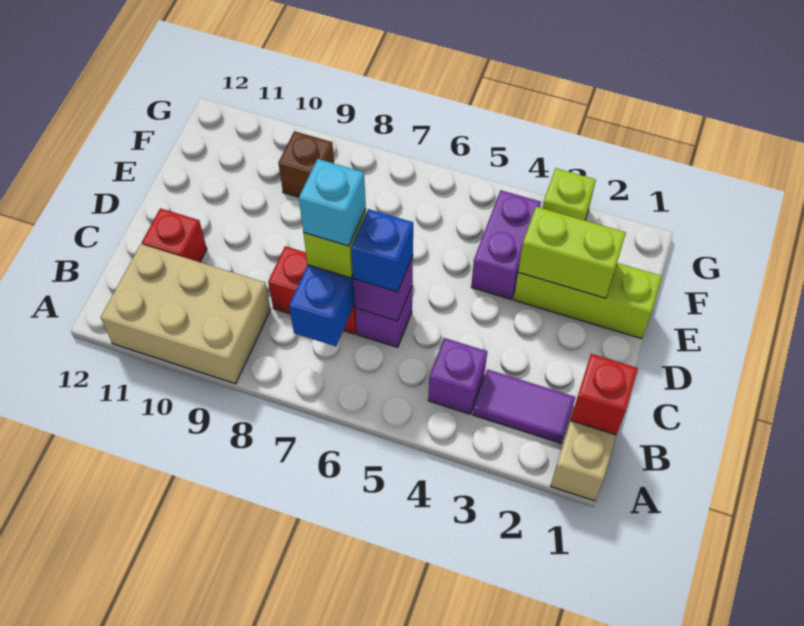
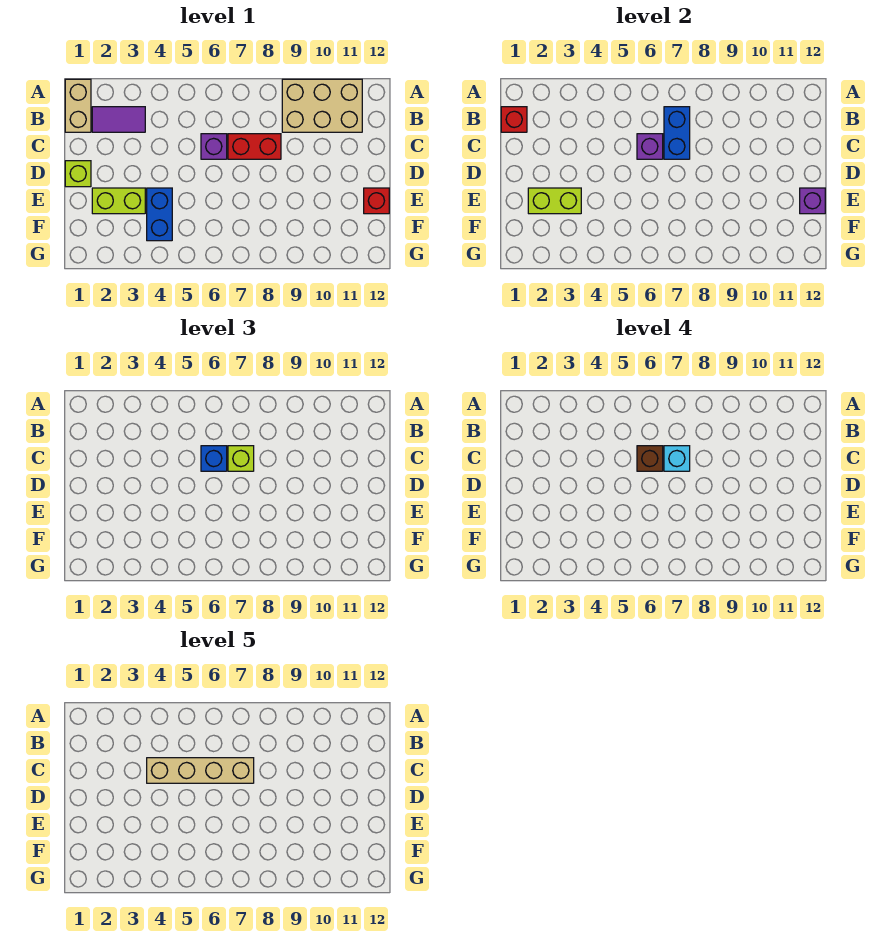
purple brick B4 level 1 -> purple brick E12 level 2
none -> tan brick C4:C7 level 5
red brick C11 level 1 -> red brick E12 level 1
lime brick E1:E3 level 1 -> lime brick E2:E3 level 1
purple brick E4:F4 level 1 -> blue brick E4:F4 level 1
brown brick F9 level 1 -> brown brick C6 level 4
lime brick G3 level 1 -> lime brick D1 level 1

